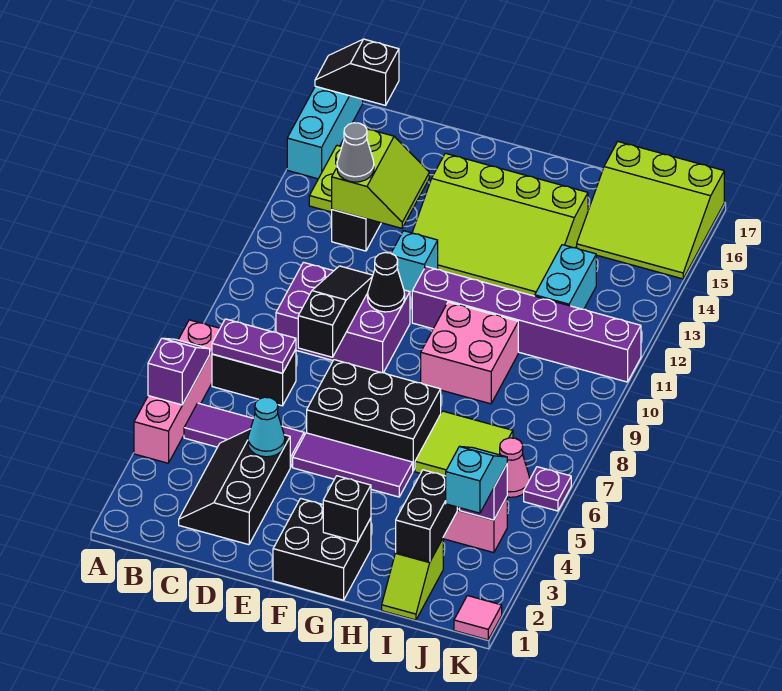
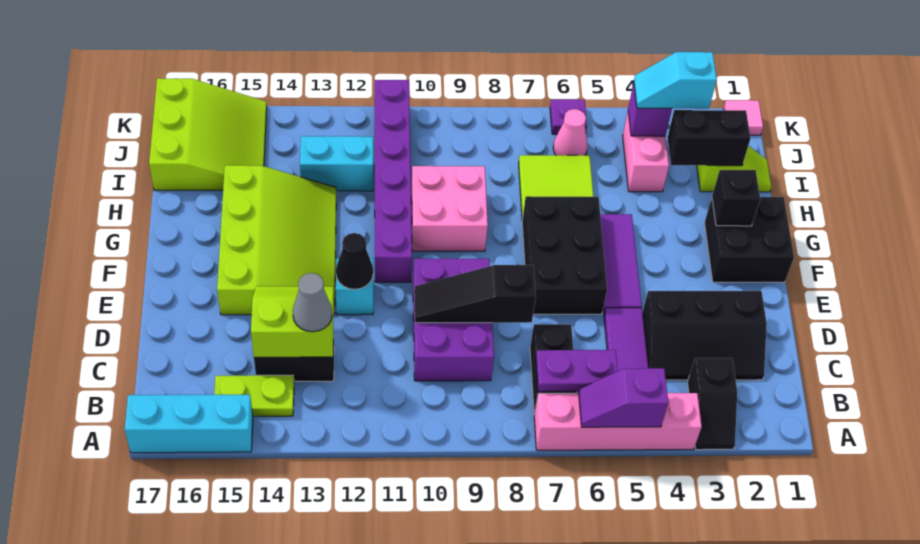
black slope A17:B17 level 2 top B -> black slope A3:B3 level 1 top B
purple plate B7:C7 level 2 -> purple plate B6:B7 level 2
cyan cone D4 level 2 -> none
black cone E10 level 2 -> black cone E12 level 2

